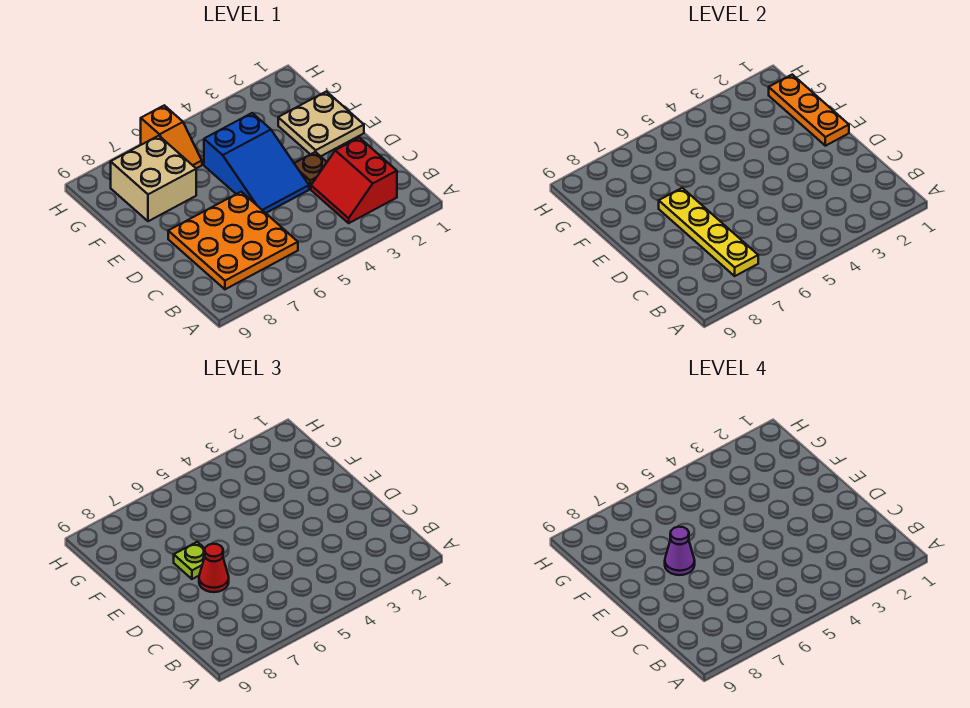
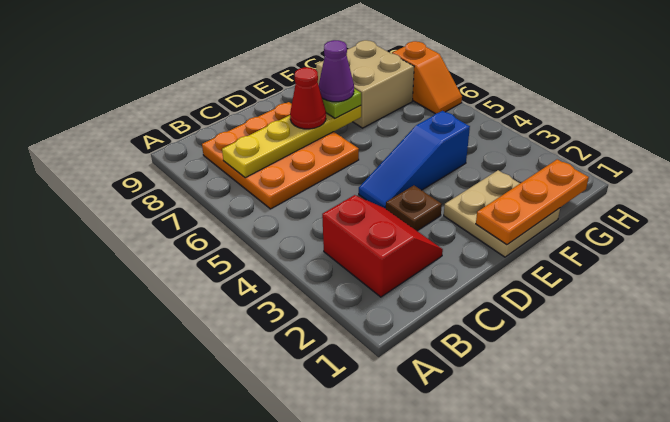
red slope B2:C3 level 1 top 2 -> red slope B2:C3 level 1 top B
blue slope D4:F5 level 1 top F -> blue slope D4:F4 level 1 top F
orange slope G6:H6 level 1 top H -> orange slope H6:H7 level 1 top 7

